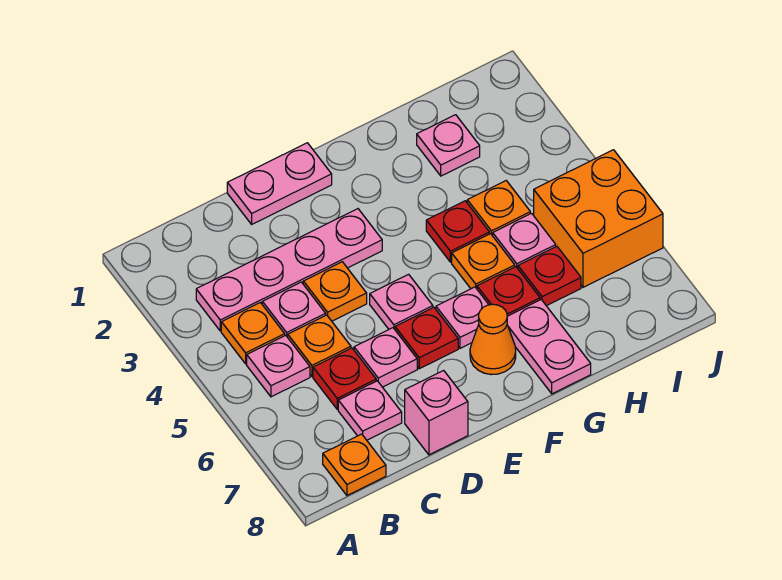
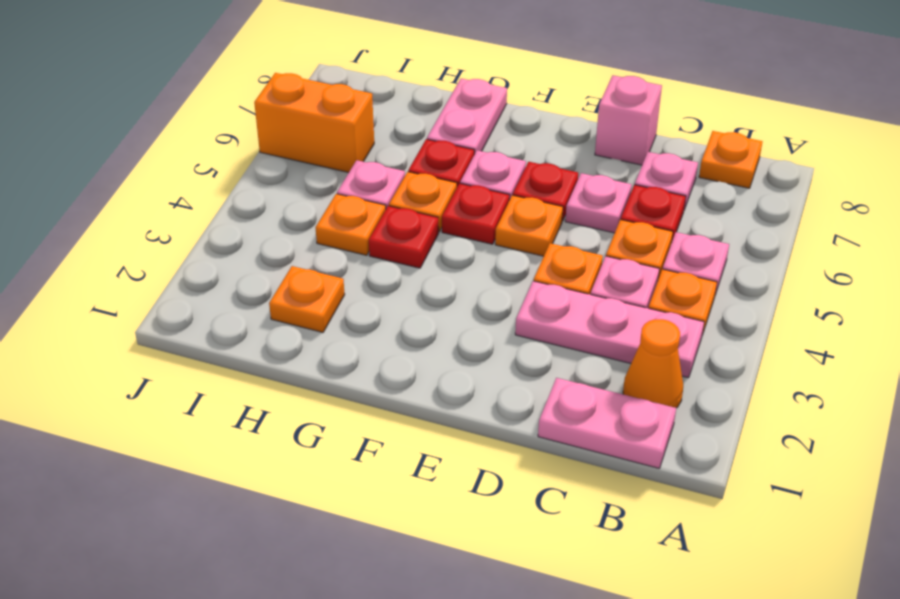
pink plate B3:E3 level 1 -> pink plate B3:D3 level 1
pink plate D1:E1 level 1 -> pink plate B1:C1 level 1
pink plate E5 level 1 -> orange plate E5 level 1
orange cone F7 level 1 -> orange cone B2 level 1
pink plate H2 level 1 -> orange plate H2 level 1
red plate H6 level 1 -> red plate F5 level 1
orange brick I5:J6 level 1 -> orange brick I6:J6 level 1

